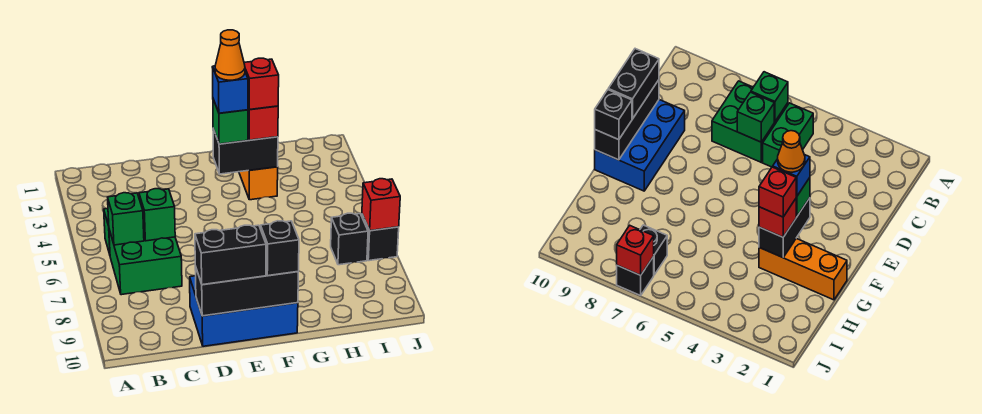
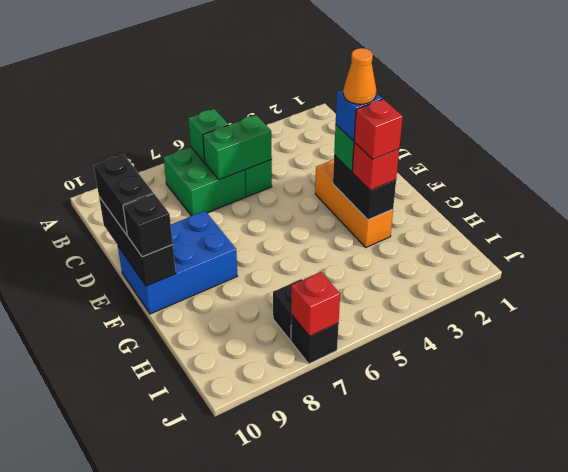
green brick C6 level 2 -> green brick C5:C6 level 2
blue brick D9:F10 level 1 -> blue brick E8:F10 level 1
orange brick G1:G3 level 1 -> orange brick E3:G3 level 1

